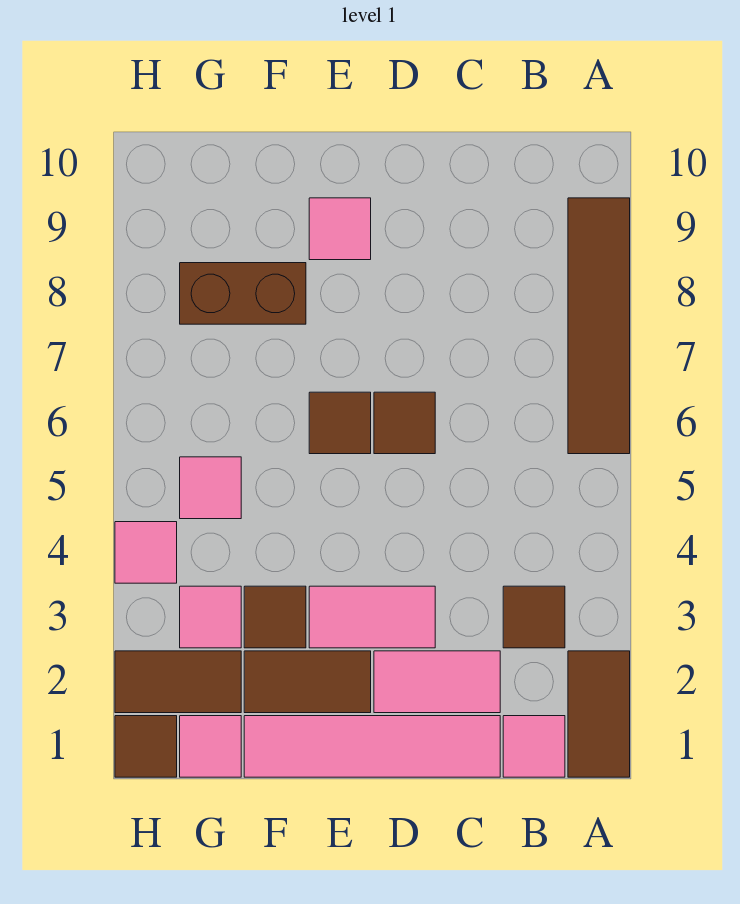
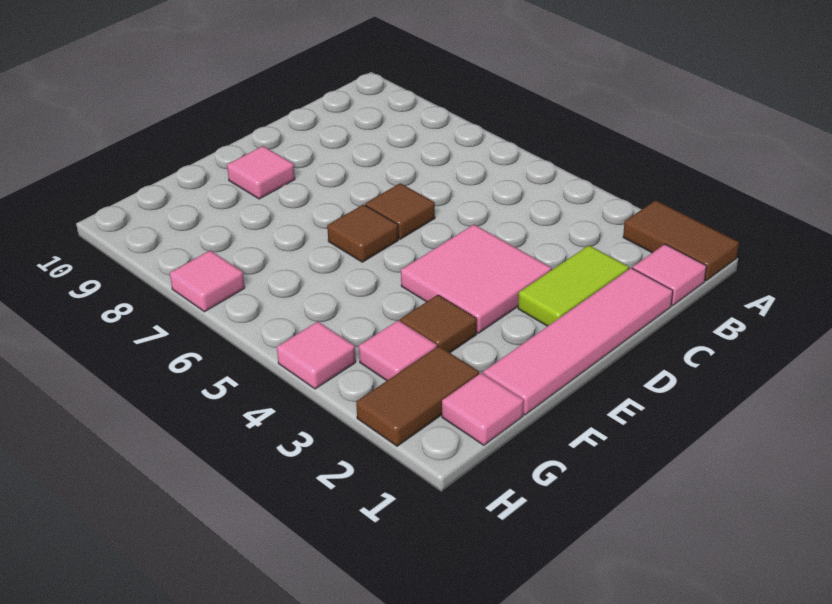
brown tile A6:A9 level 1 -> none
brown tile B3 level 1 -> none
pink tile C2:D2 level 1 -> lime tile C2:D2 level 1
pink tile D3:E3 level 1 -> pink tile D3:E4 level 1
brown tile E2:F2 level 1 -> none
brown brick F8:G8 level 1 -> none
pink tile G5 level 1 -> pink tile H7 level 1
brown tile H1 level 1 -> none

